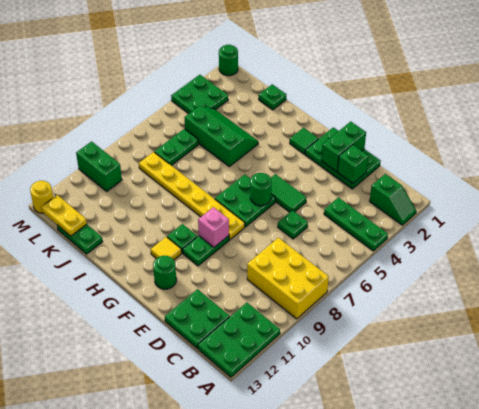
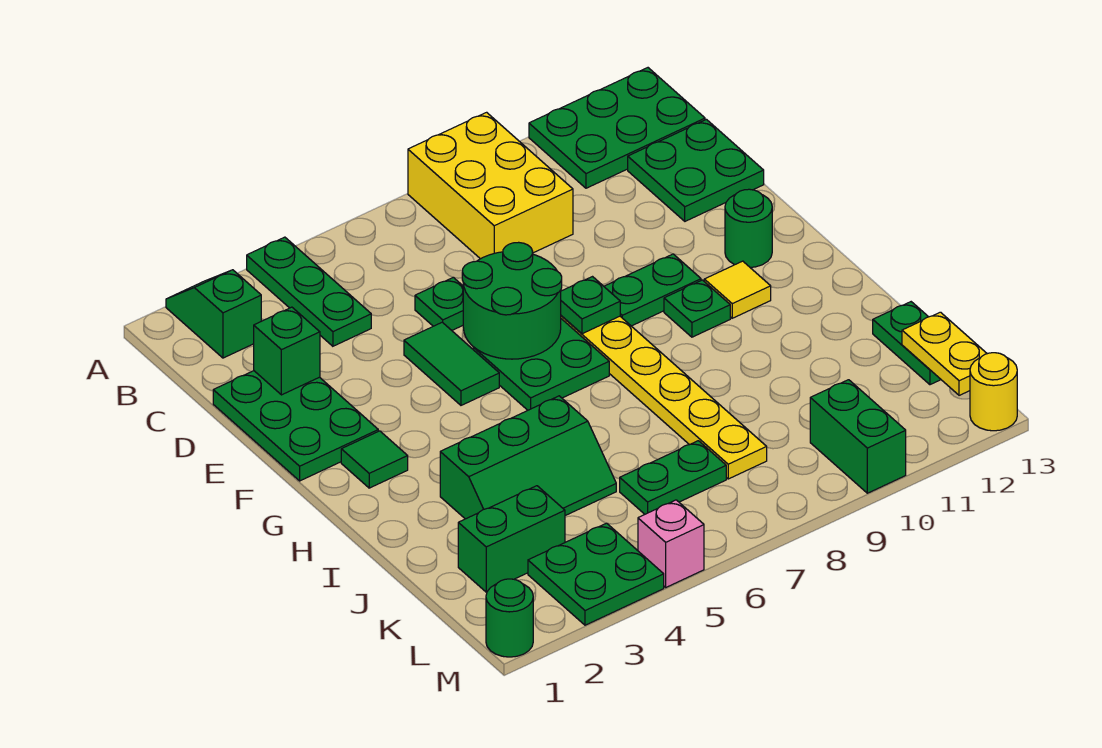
green brick E1:E2 level 2 -> green brick K2:K3 level 1
green round brick F6 level 2 -> green round brick E6:F7 level 2
pink brick F9 level 2 -> pink brick M5 level 1
green slope I4:K5 level 1 top 5 -> green slope I3:J5 level 1 top I
green plate J1 level 1 -> green plate F8 level 2

